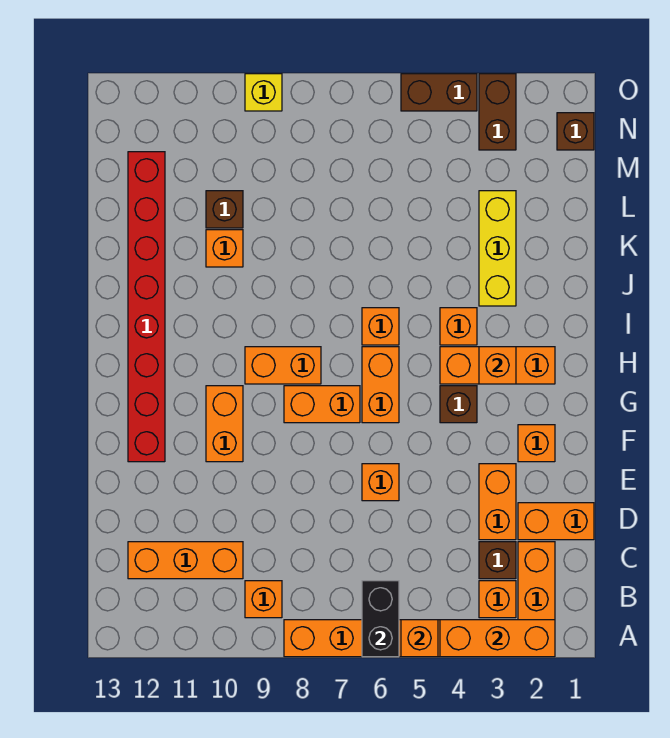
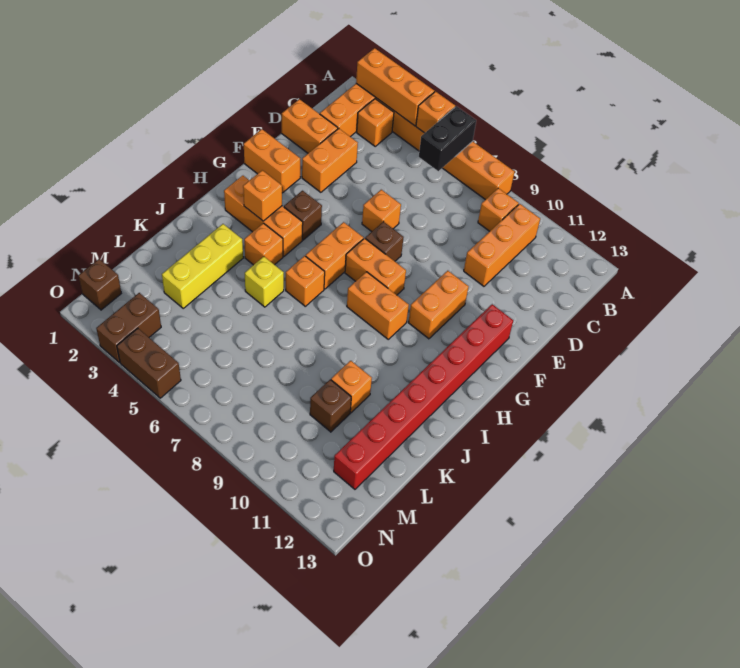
brown brick C3 level 1 -> brown brick F7 level 1
orange brick C10:C12 level 1 -> orange brick B10:D10 level 1
orange brick F2 level 1 -> orange brick F1:F2 level 1
yellow brick O9 level 1 -> yellow brick J5 level 1

